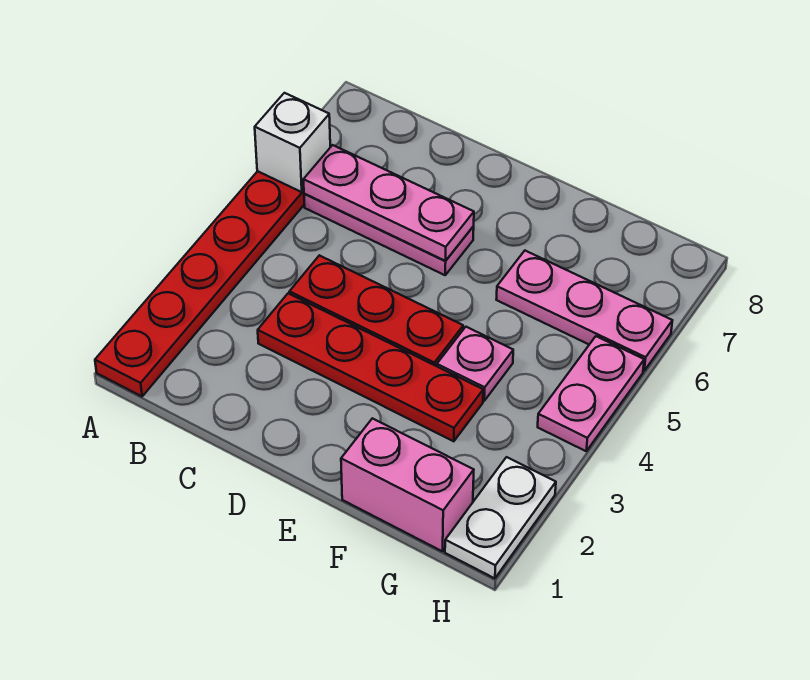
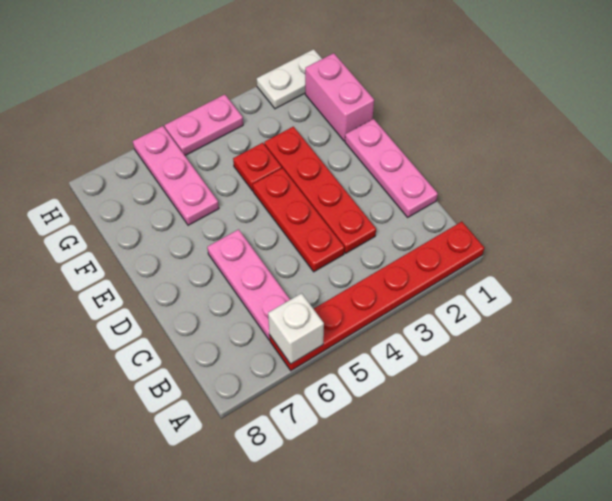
pink plate B6:D6 level 2 -> pink plate C1:E1 level 1
pink plate F4 level 1 -> red plate F4 level 1

